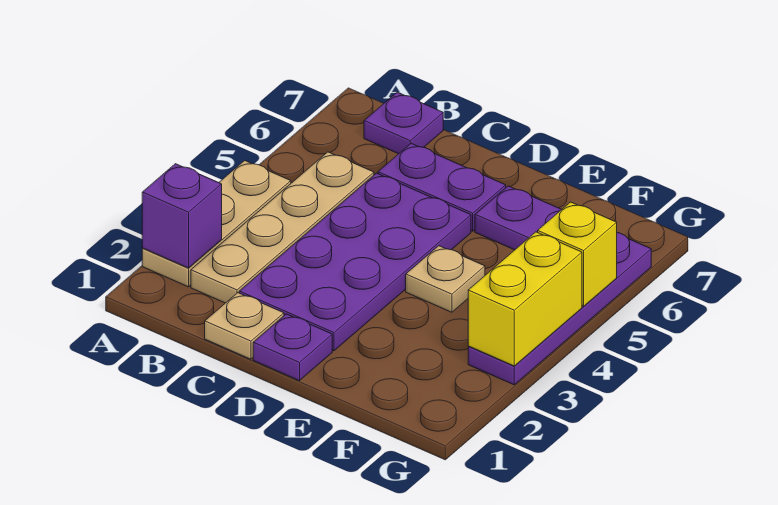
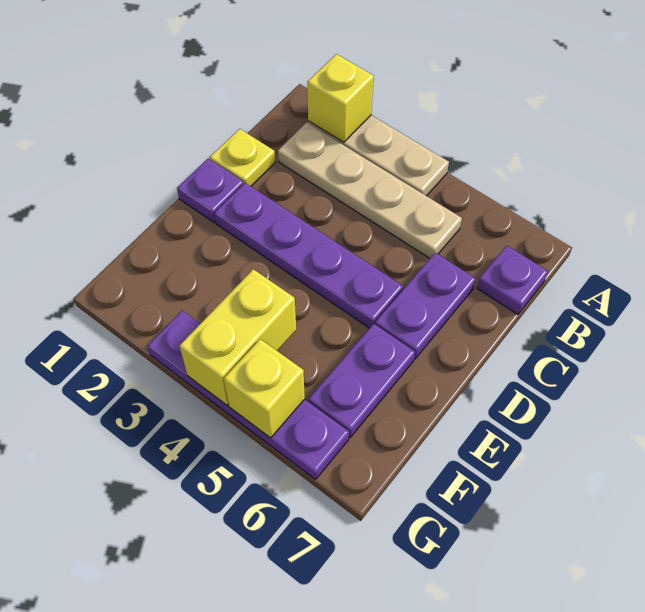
purple brick A2 level 2 -> yellow brick A2 level 2
tan plate C1 level 1 -> yellow plate C1 level 1
purple plate C2:D5 level 1 -> purple plate D2:D5 level 1
tan plate E4 level 1 -> none
yellow brick G3:G4 level 2 -> yellow brick F4:G4 level 2

